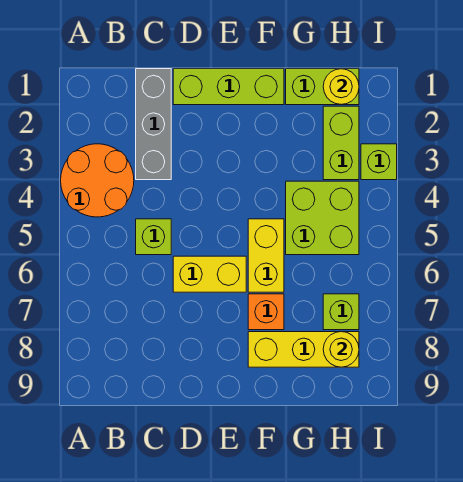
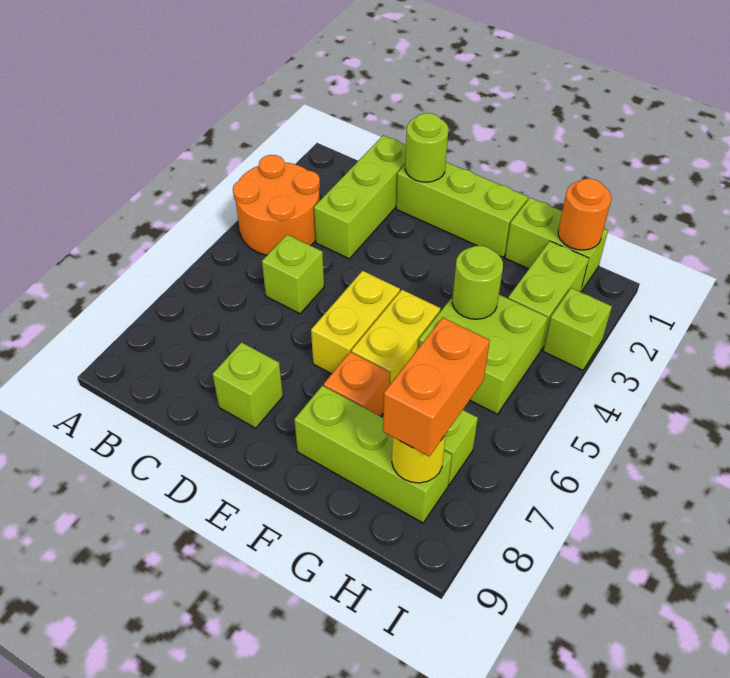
grey brick C1:C3 level 1 -> lime brick C1:C3 level 1
none -> lime round brick D1 level 2
yellow brick D6:E6 level 1 -> yellow brick E5:E6 level 1
none -> lime brick D8 level 1
yellow brick F8:H8 level 1 -> lime brick F8:H8 level 1
none -> lime round brick G4 level 2
yellow round brick H1 level 2 -> orange round brick H1 level 2
none -> orange brick H7:H8 level 3

